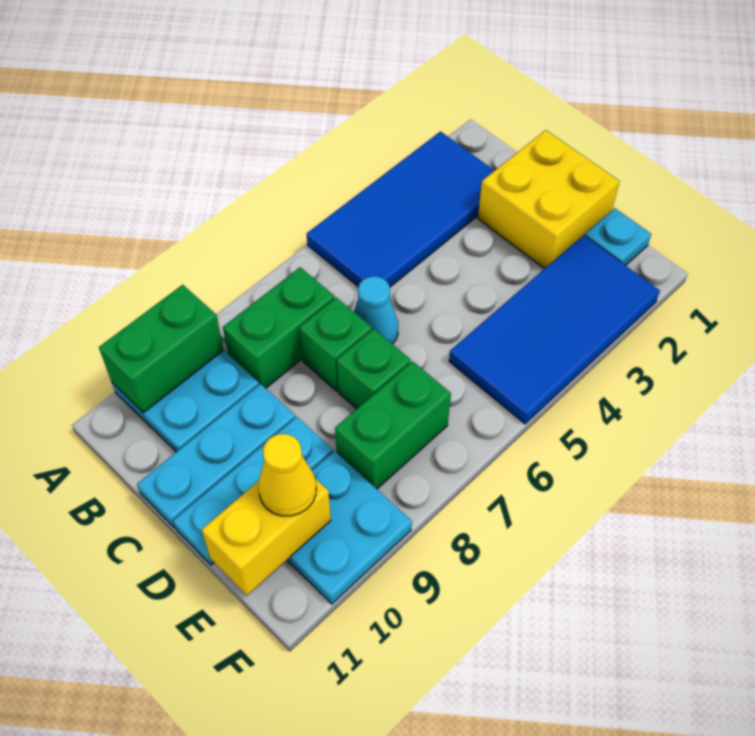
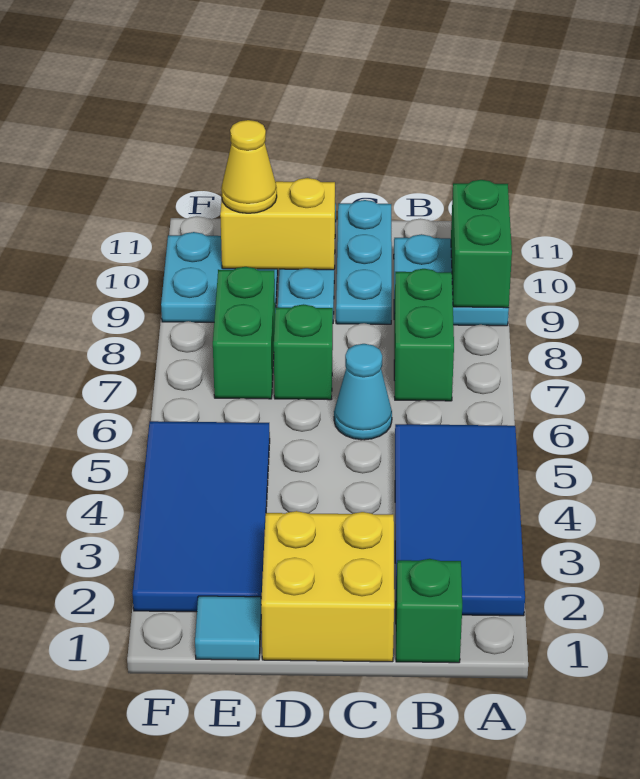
green brick C7 level 1 -> green brick B1 level 1
cyan plate E1 level 1 -> cyan tile E1 level 1
yellow brick E10:E11 level 2 -> yellow brick D10:E10 level 2

